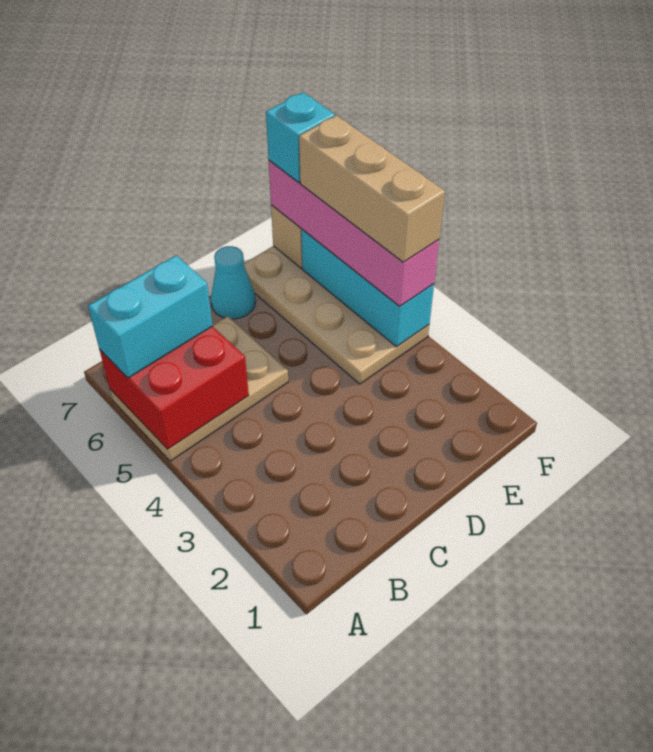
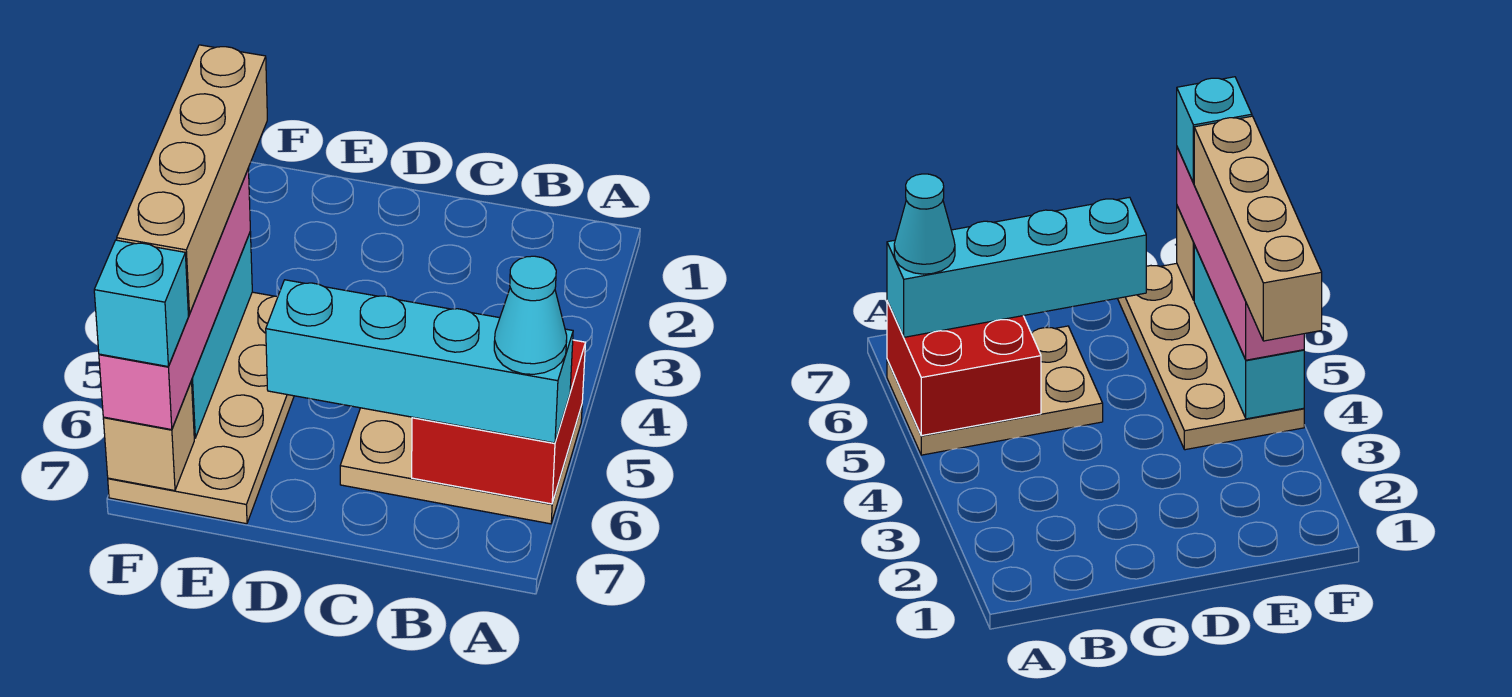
cyan brick A6:B6 level 3 -> cyan brick A6:D6 level 3
cyan cone D7 level 1 -> cyan cone A6 level 4
tan brick F4:F6 level 4 -> tan brick F3:F6 level 4

